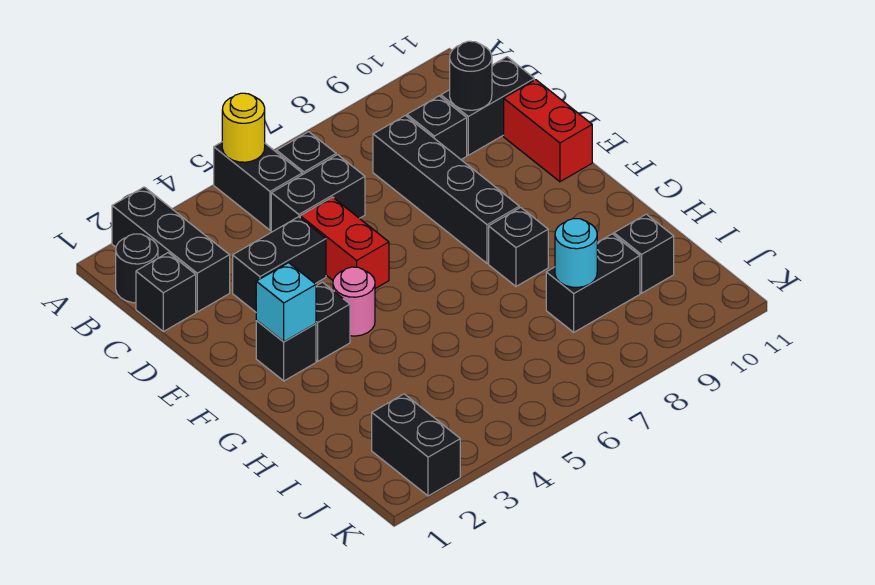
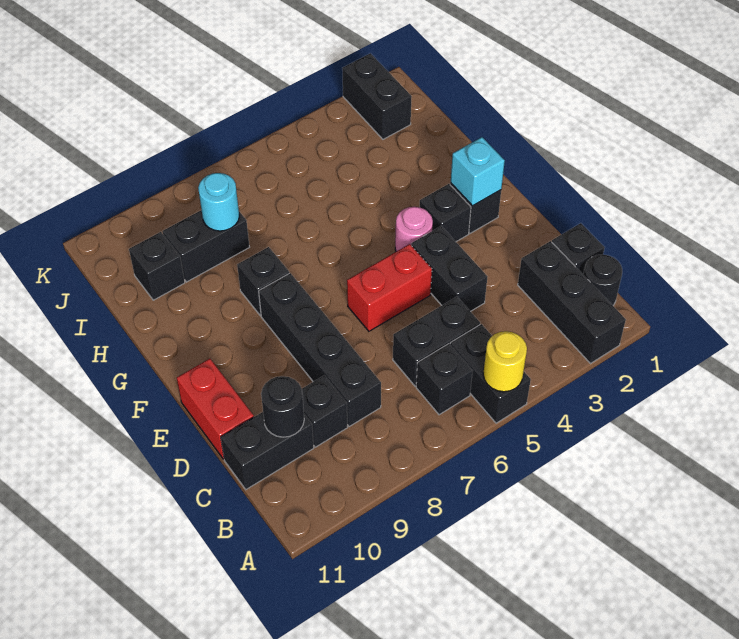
black brick D3:D4 level 1 -> black brick D4:E4 level 1
red brick D5:E5 level 1 -> red brick E5:E6 level 1

